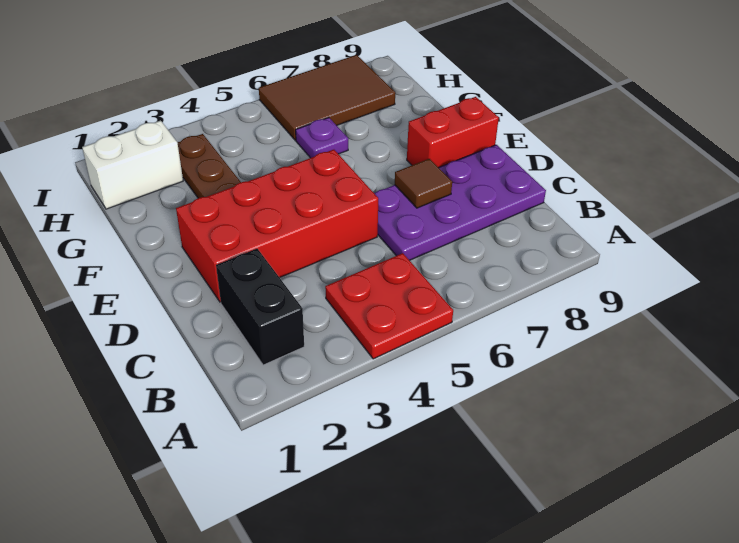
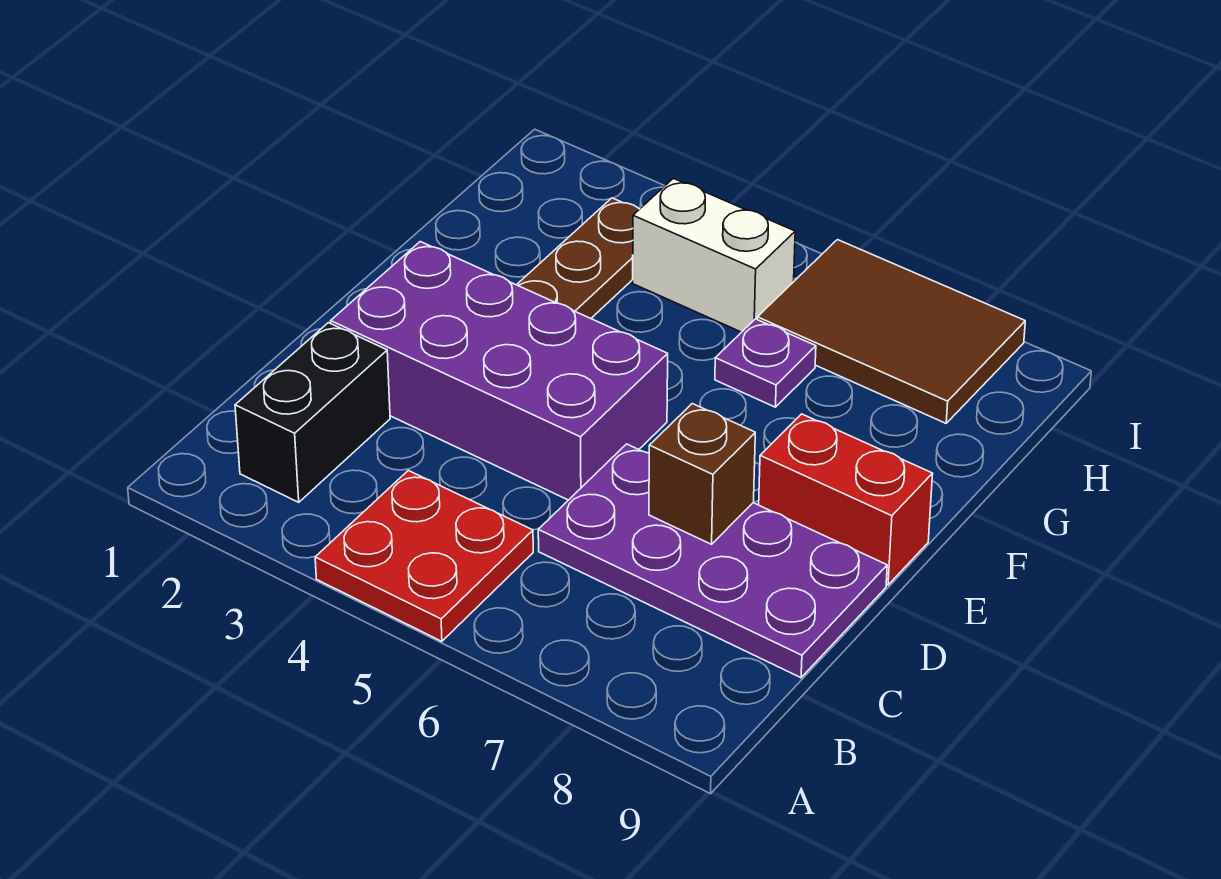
red brick D2:E5 level 1 -> purple brick D2:E5 level 1
brown tile D7 level 2 -> brown brick D7 level 2
white brick H1:H2 level 1 -> white brick H4:H5 level 1

